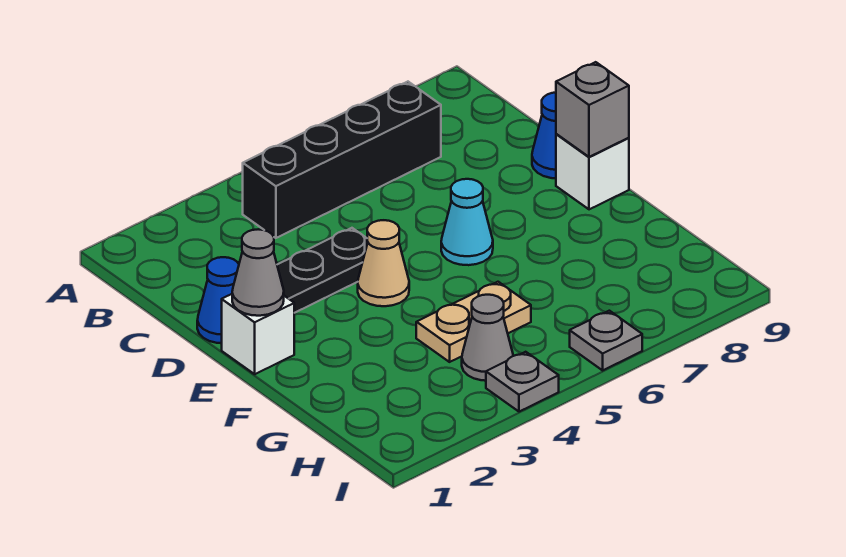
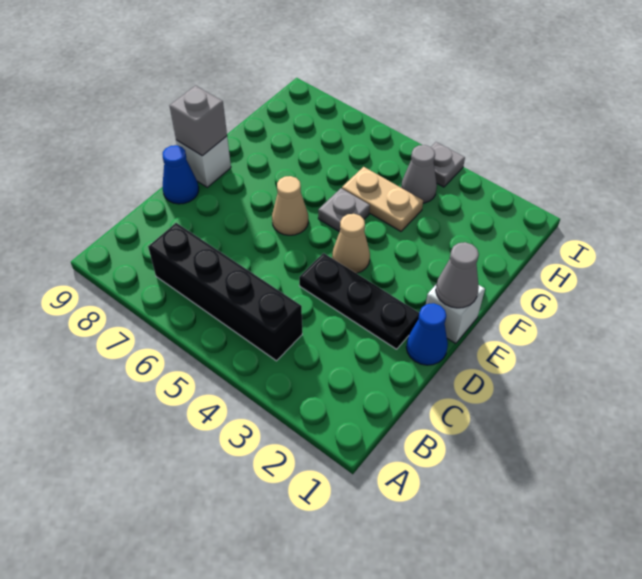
cyan cone E6 level 1 -> tan cone E6 level 1
grey plate I6 level 1 -> grey plate F5 level 1

